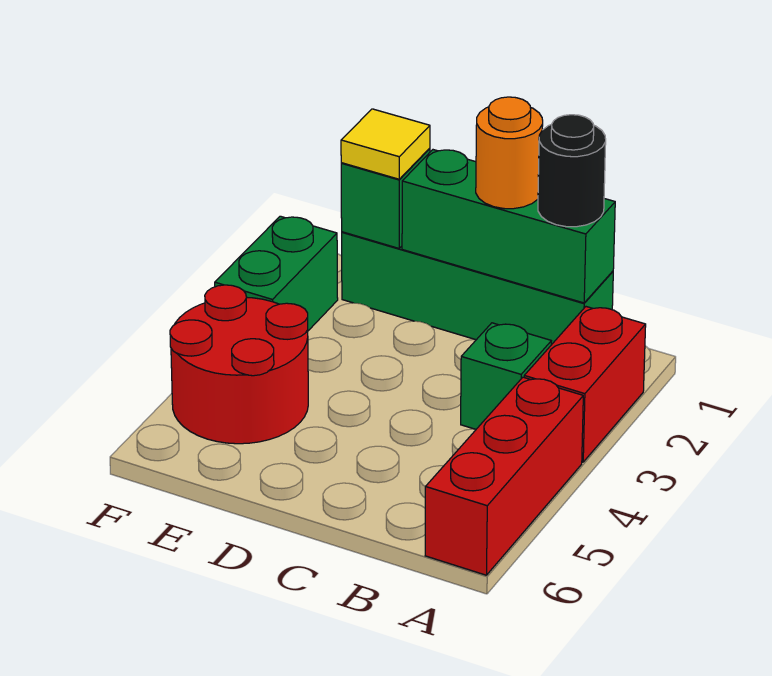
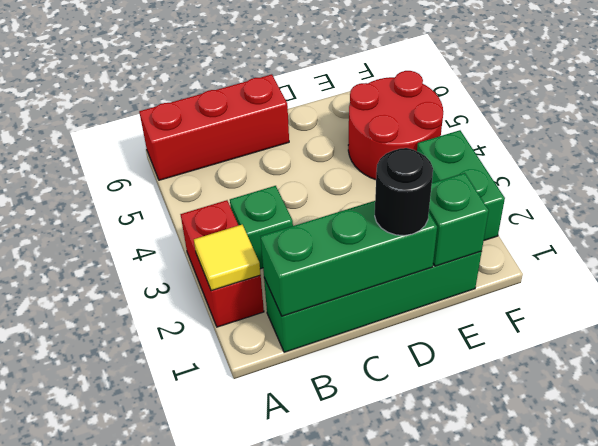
red brick A4:A6 level 1 -> red brick A6:C6 level 1
black round brick B1 level 3 -> black round brick D1 level 3
orange round brick C1 level 3 -> none
yellow tile E1 level 3 -> yellow tile A2 level 2

